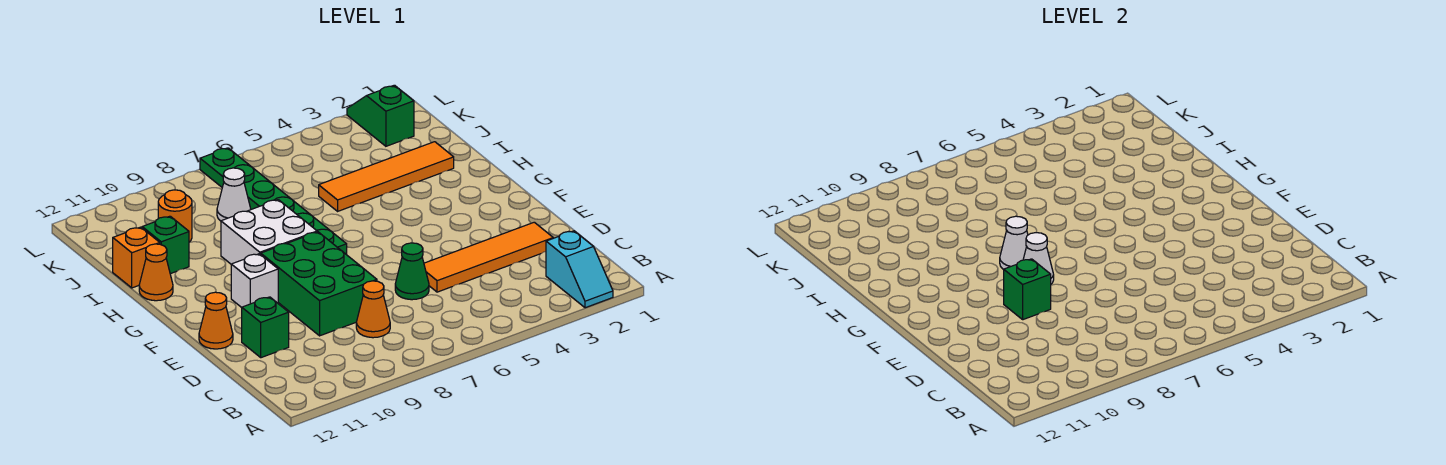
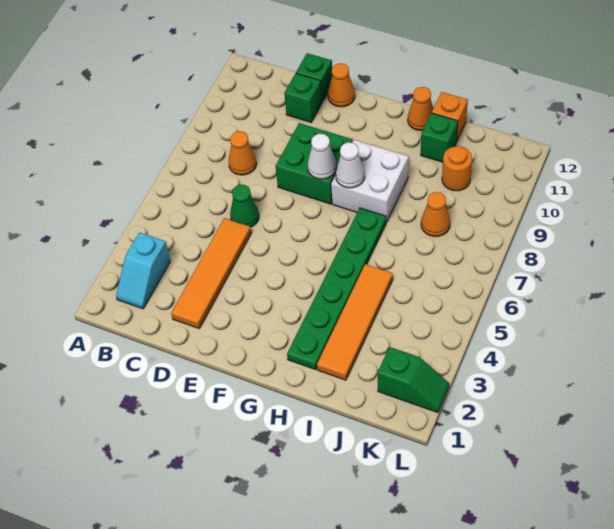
cyan slope A2:B2 level 1 top B -> cyan slope B2:B3 level 1 top 3
green brick D8:F9 level 1 -> green brick E8:F9 level 1
green brick E9 level 2 -> green brick D12 level 1
white brick F10 level 1 -> none
green plate G7:L7 level 1 -> green plate H2:H7 level 1
white cone J8 level 1 -> orange cone J8 level 1

